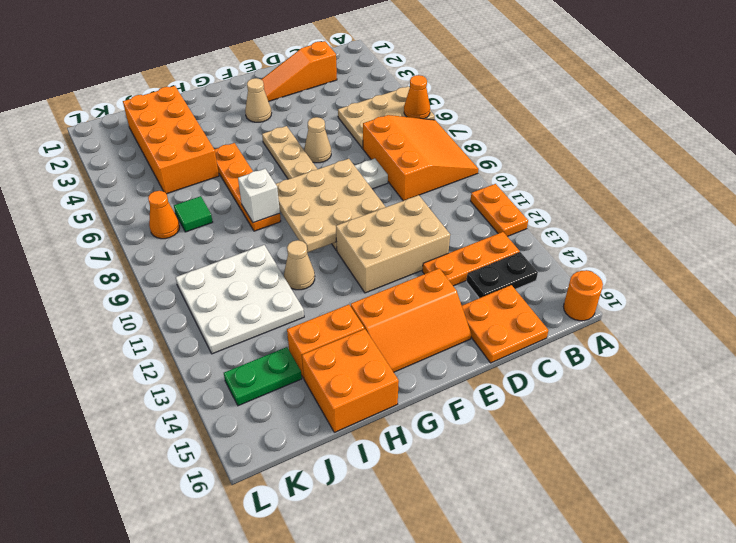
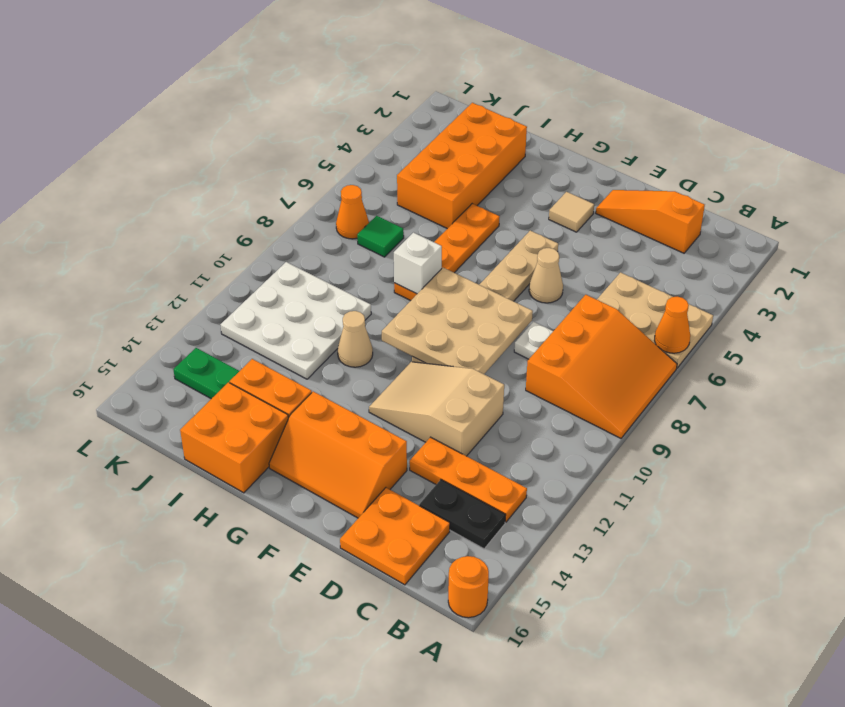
orange plate A11:A12 level 1 -> none
tan brick D11:F12 level 1 -> tan slope D11:F12 level 1 top D
tan cone F3 level 1 -> tan tile F3 level 1

